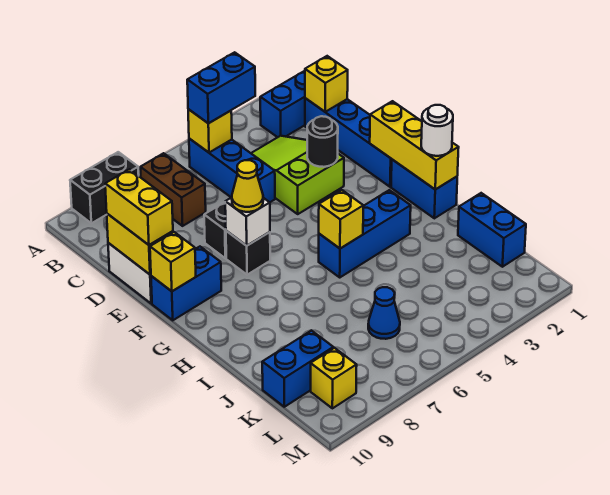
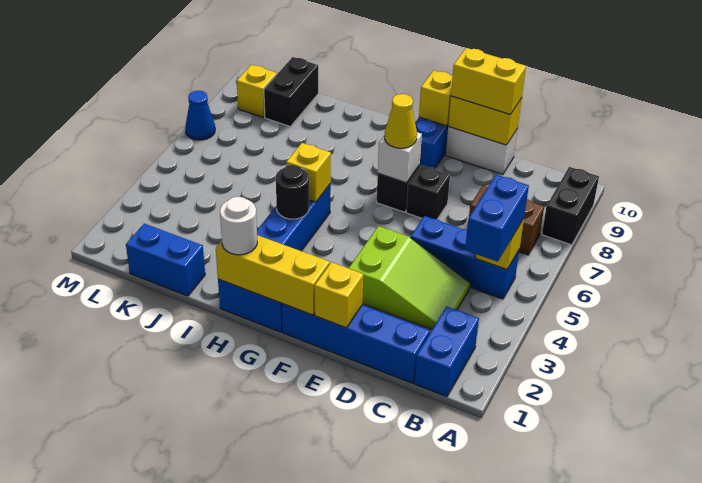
yellow brick C1 level 2 -> yellow brick E1 level 2
black round brick E3 level 2 -> black round brick H4 level 2
blue cone K6 level 1 -> blue cone M7 level 1
blue brick K9:K10 level 1 -> black brick K9:K10 level 1

